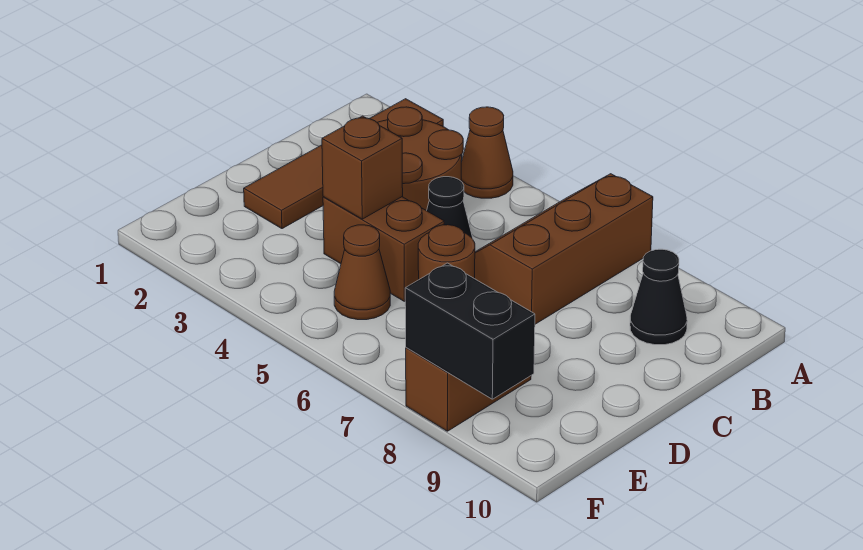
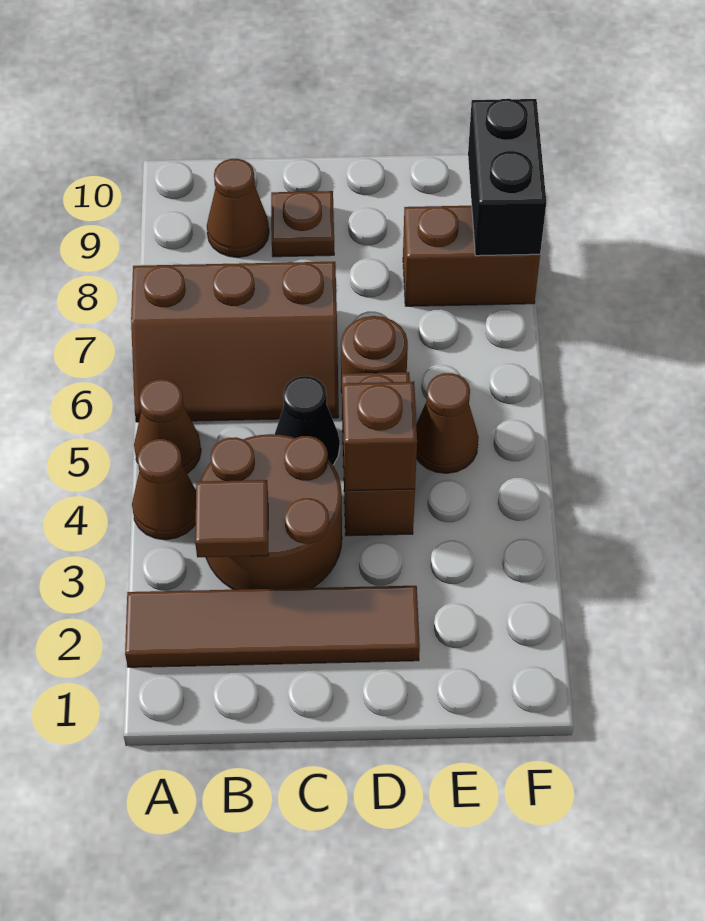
none -> brown cone A5 level 1
none -> brown tile B3 level 2
black cone B9 level 1 -> brown cone B9 level 1
none -> brown plate C9 level 1

